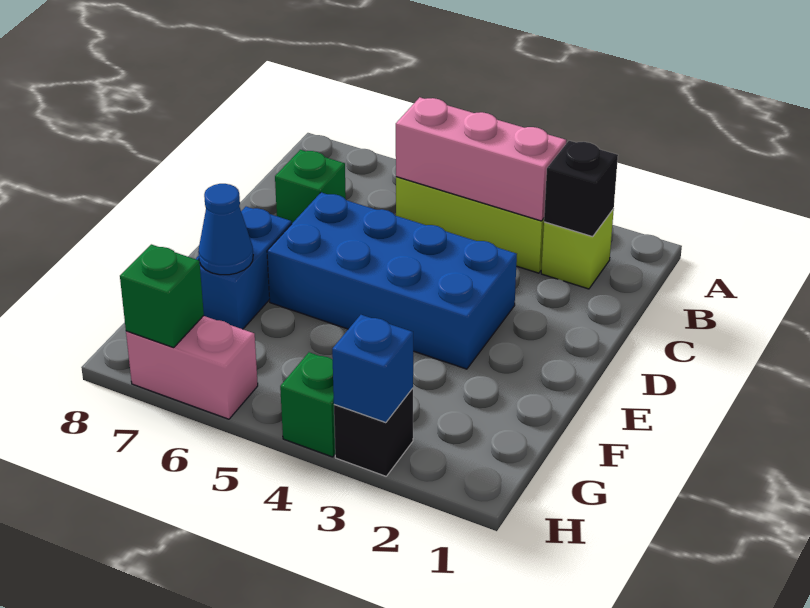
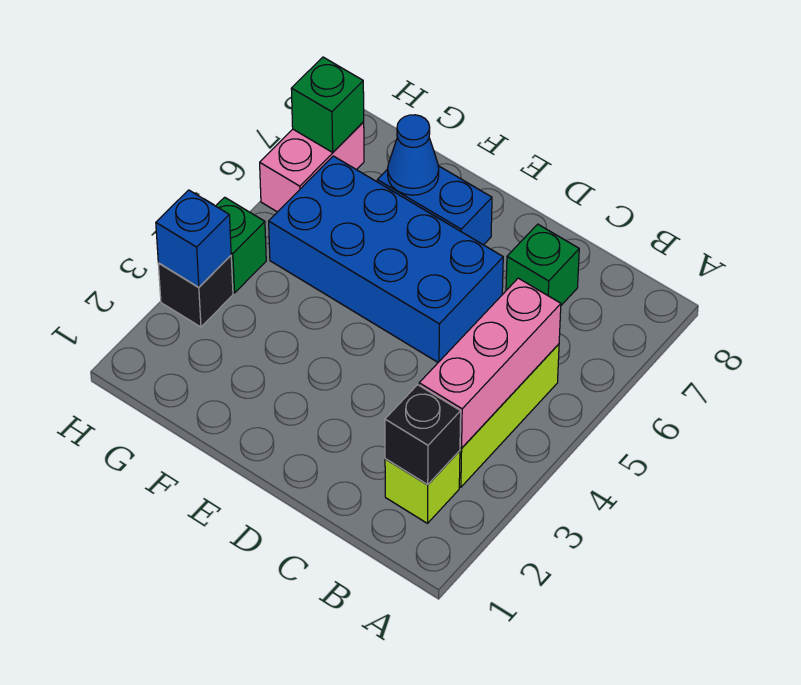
blue brick D3:E6 level 1 -> blue brick D5:G6 level 1

